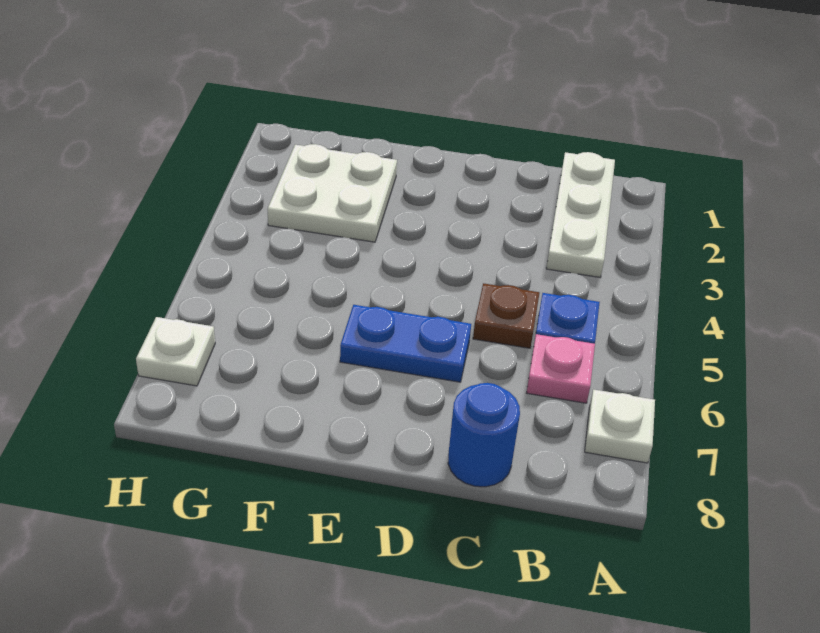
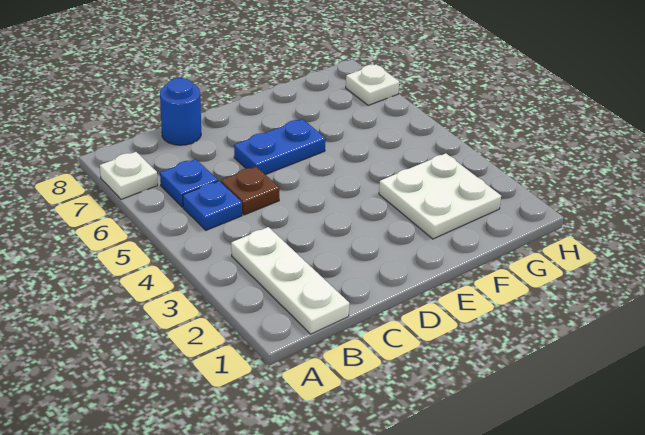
pink plate B6 level 1 -> blue plate B6 level 1

